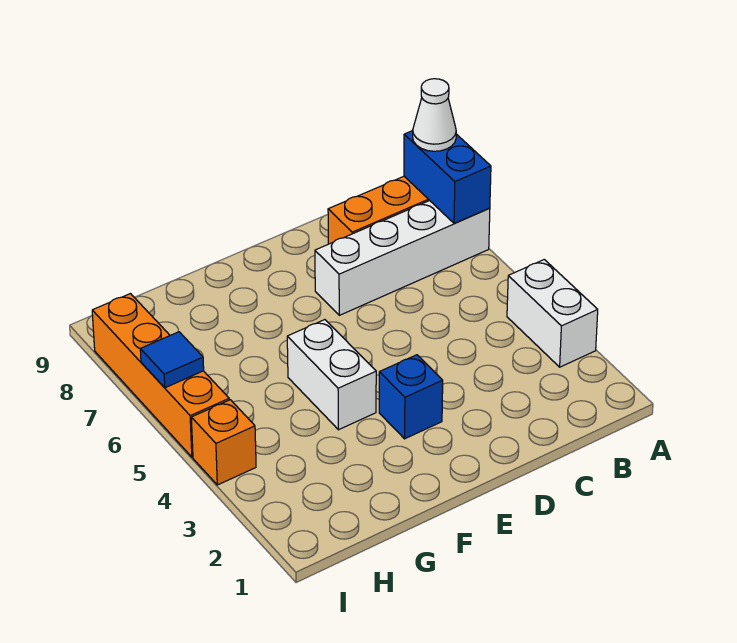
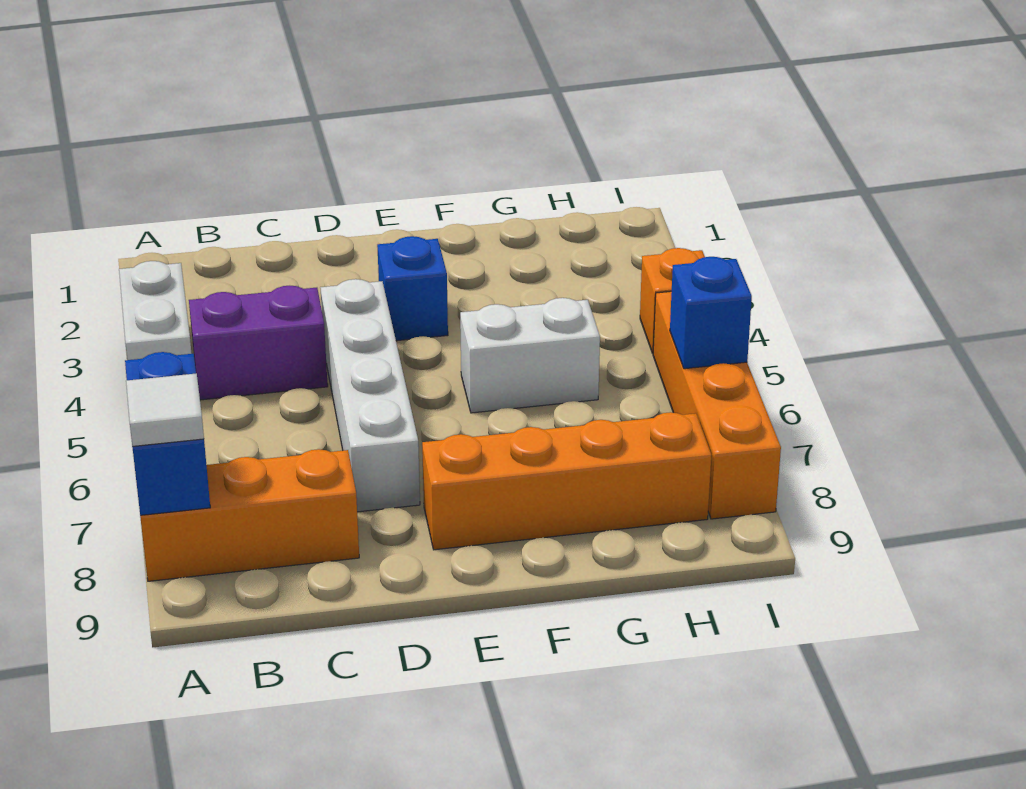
white brick A7:D7 level 1 -> white brick D4:D7 level 1
white cone A8 level 3 -> white tile A8 level 3
none -> purple brick B4:C4 level 1
none -> orange brick E8:H8 level 1
white brick F4:F5 level 1 -> white brick F5:G5 level 1
blue tile I6 level 2 -> blue brick I6 level 2

